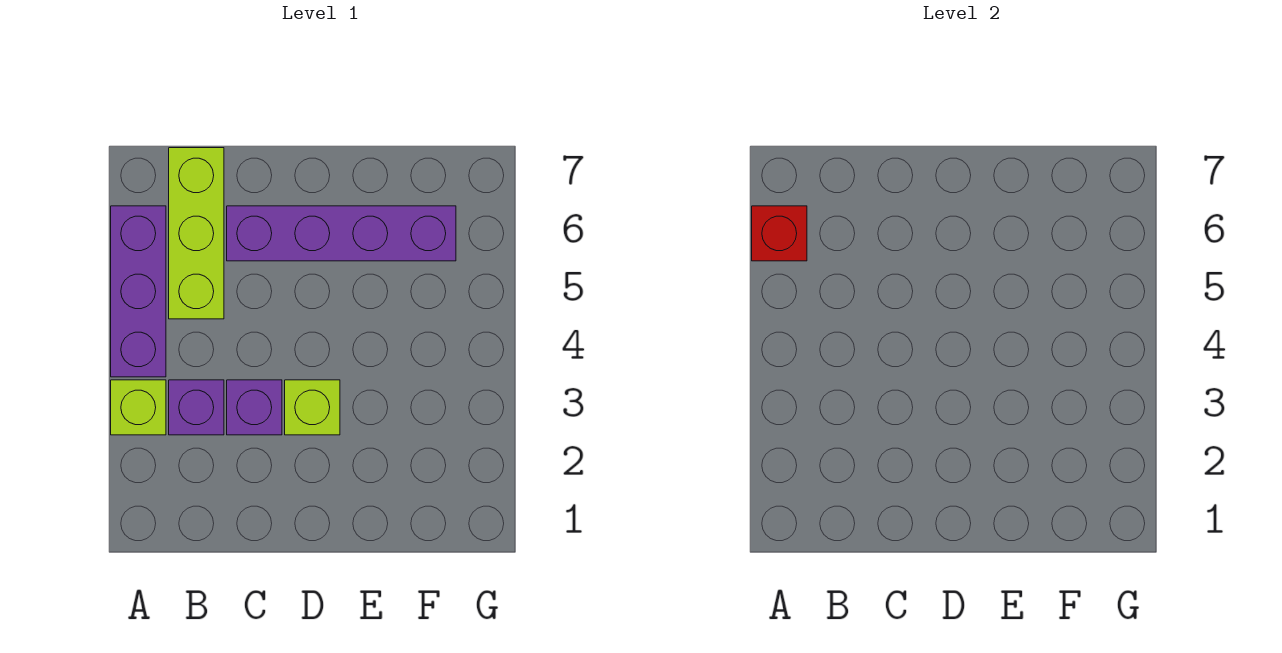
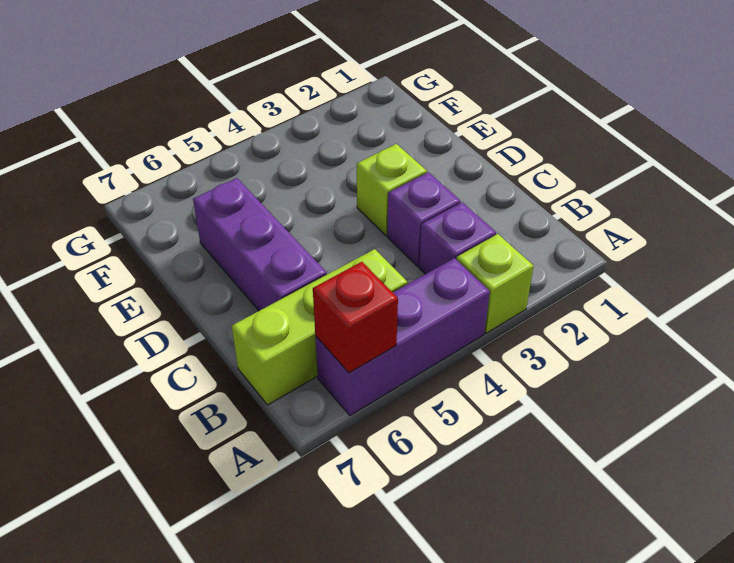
purple brick C6:F6 level 1 -> purple brick C6:E6 level 1

